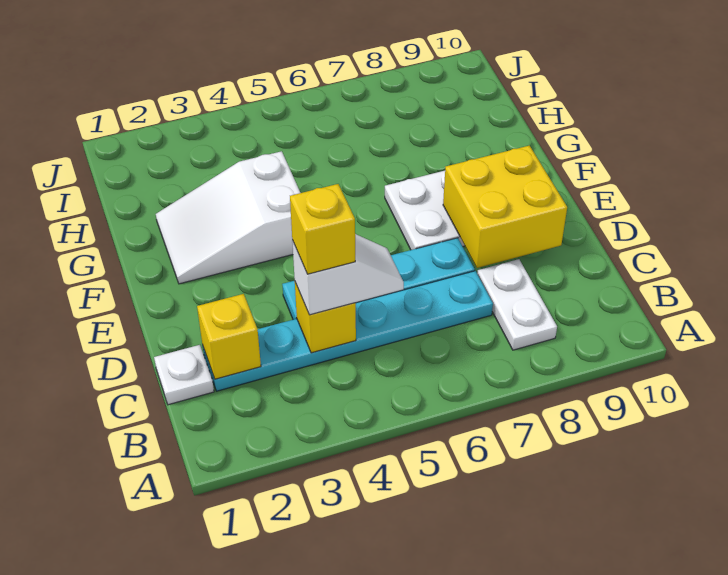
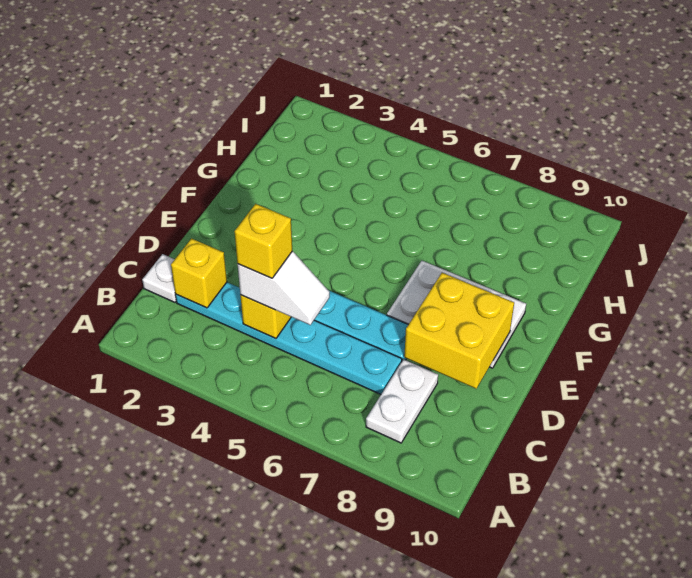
white slope F2:G4 level 1 top 4 -> none

